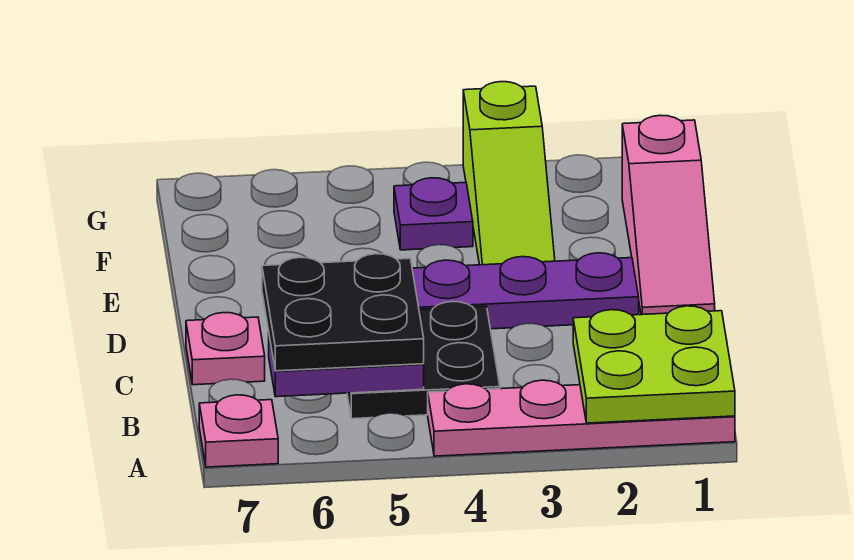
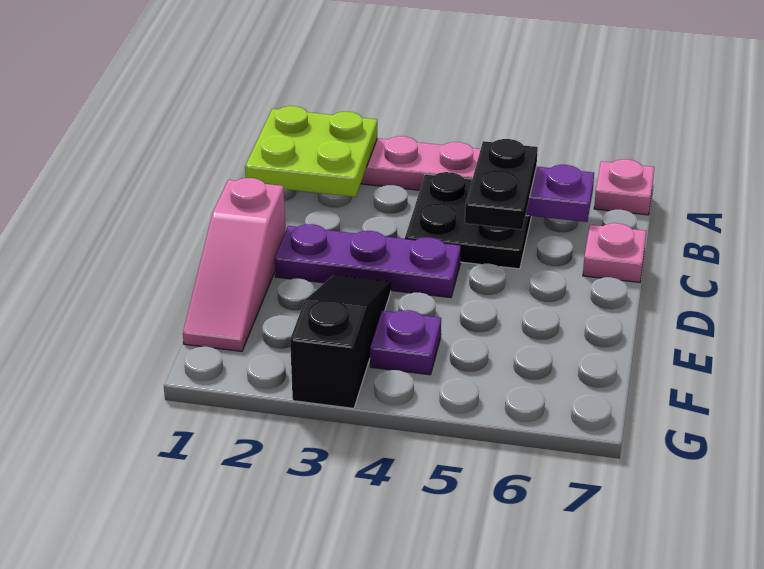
black plate B5:C6 level 3 -> black plate B5:C5 level 3
pink slope D1:F1 level 1 top F -> pink slope D1:F1 level 1 top D
lime slope E3:G3 level 1 top G -> black slope E3:G3 level 1 top G

